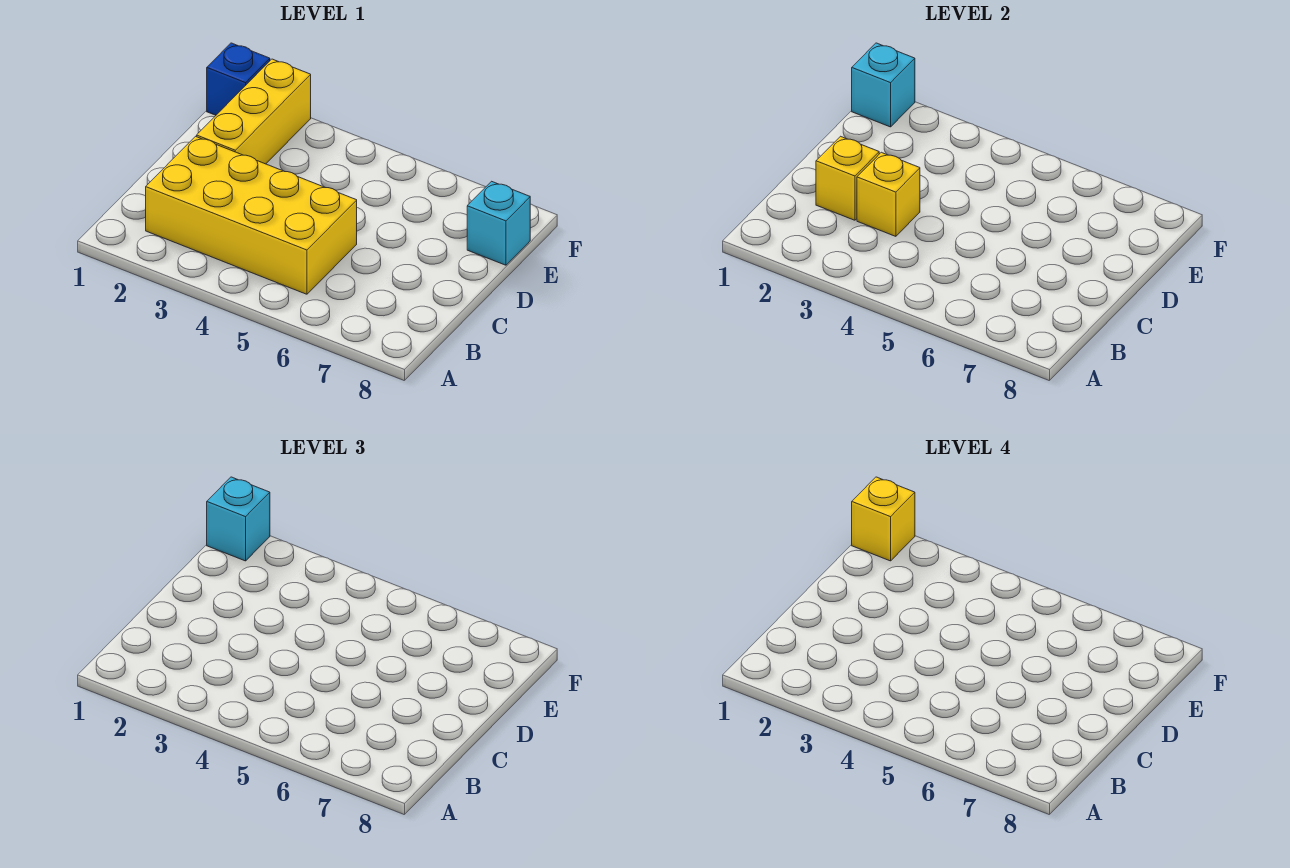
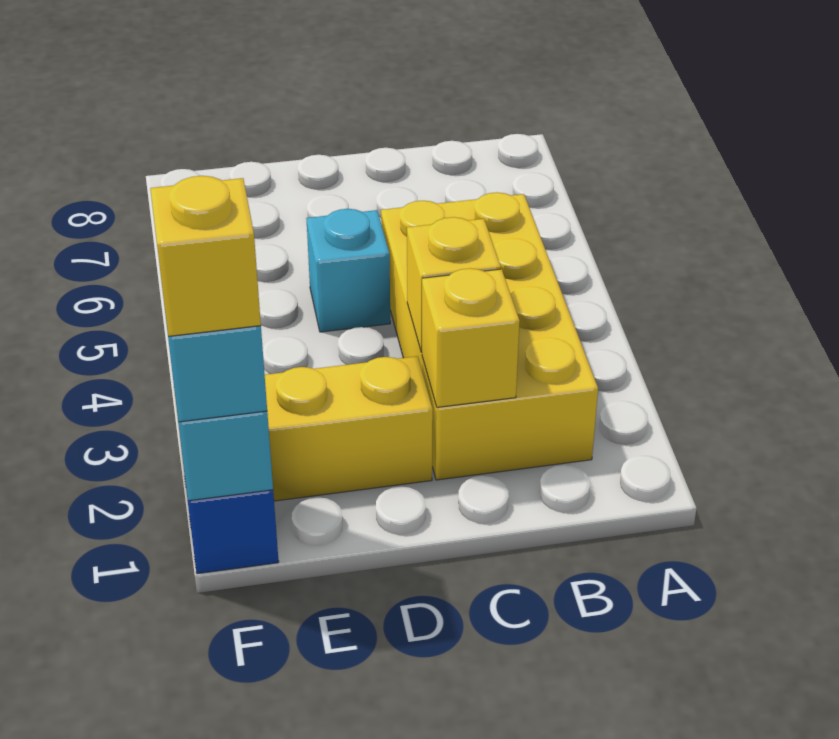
cyan brick E8 level 1 -> cyan brick D5 level 1

